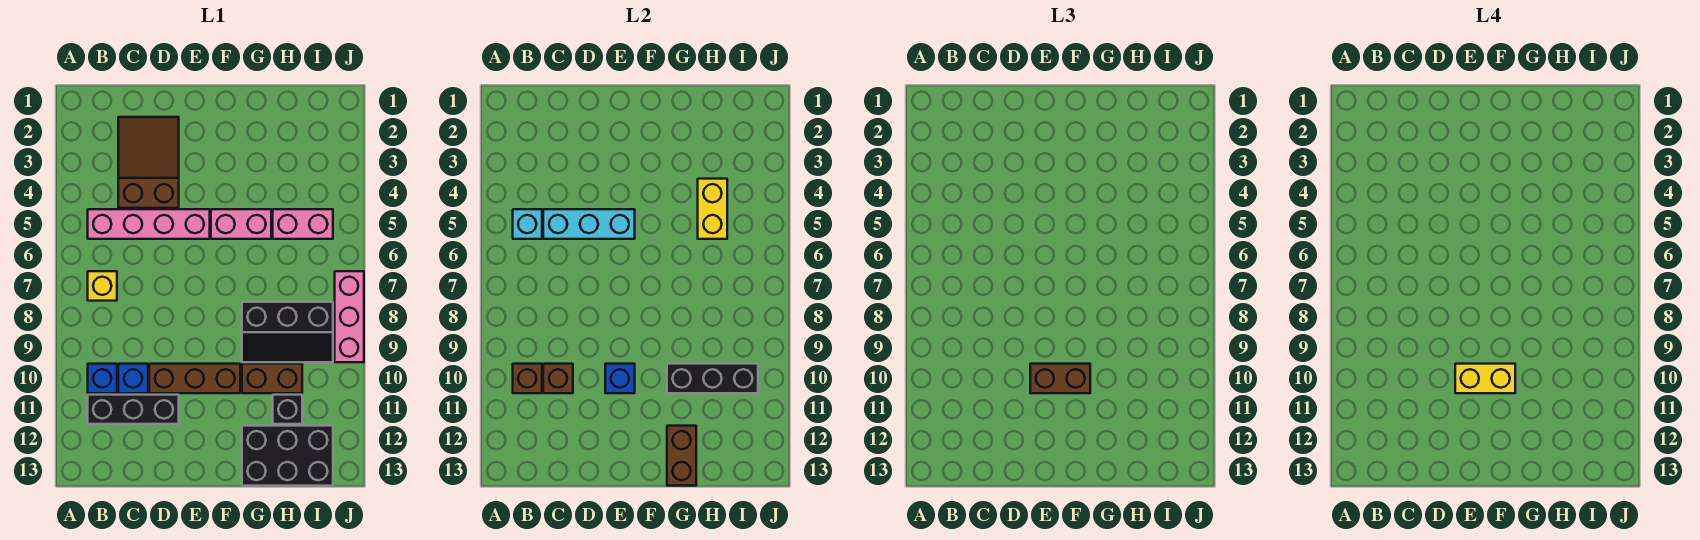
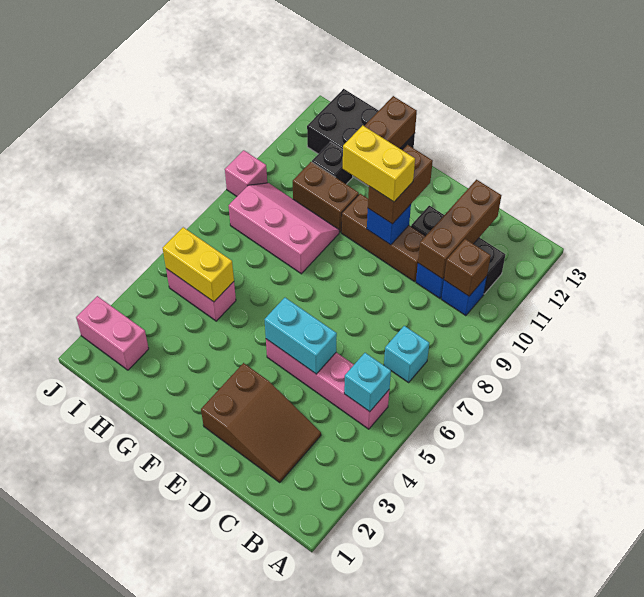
yellow brick B7 level 1 -> cyan brick B7 level 1
brown slope C2:D4 level 1 top 4 -> brown slope C2:E3 level 1 top E
cyan brick C5:E5 level 2 -> cyan brick D5:E5 level 2
brown brick C10 level 2 -> brown brick C10:C12 level 2
brown brick E10:F10 level 3 -> brown brick E10:E11 level 3
pink brick F5:G5 level 1 -> pink brick I2:J2 level 1
black slope G8:I9 level 1 top 8 -> pink slope G8:I9 level 1 top 8
black brick G10:I10 level 2 -> none
yellow brick H4:H5 level 2 -> yellow brick H5:I5 level 2
pink brick J7:J9 level 1 -> pink brick J9 level 1

